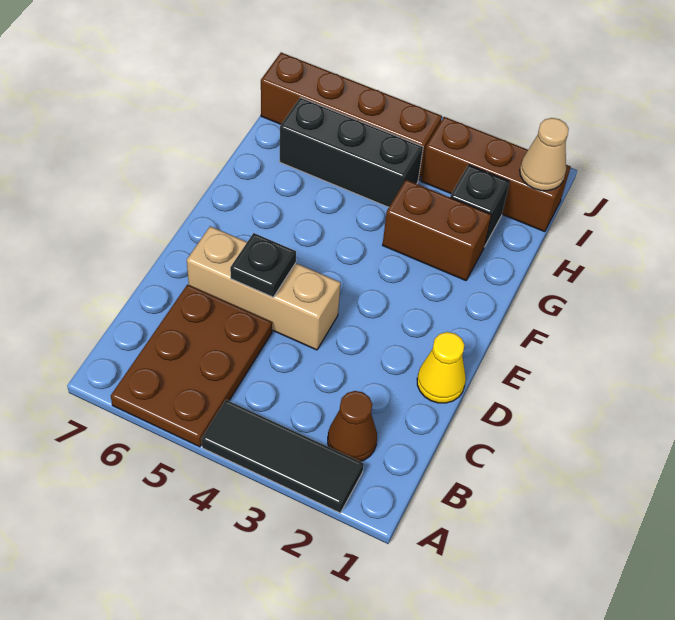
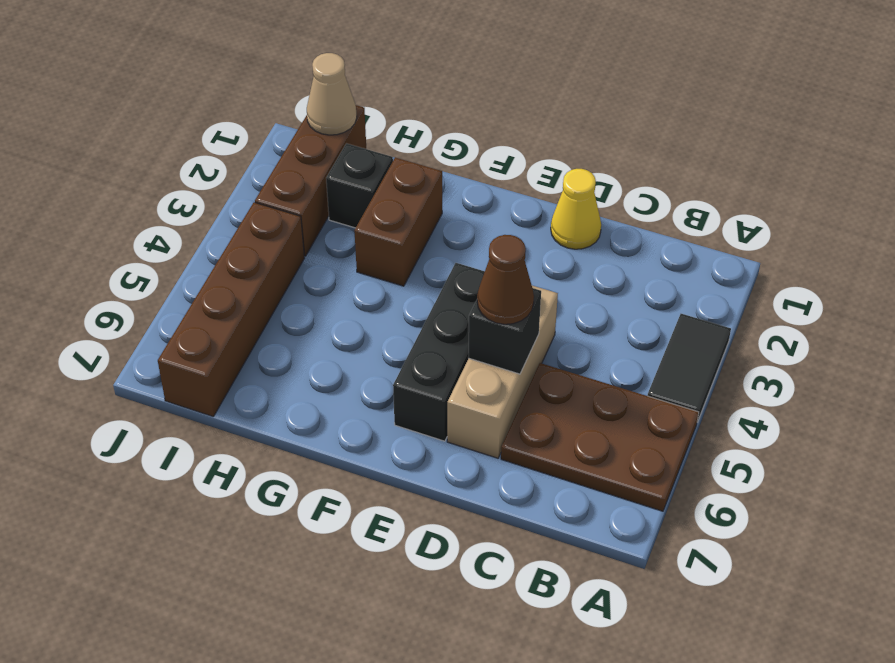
black tile A2:A4 level 1 -> black tile A3:A4 level 1
brown cone B2 level 1 -> brown cone D5 level 3
black plate D5 level 2 -> black brick D5 level 2
black brick H4:H6 level 1 -> black brick E4:E6 level 1

